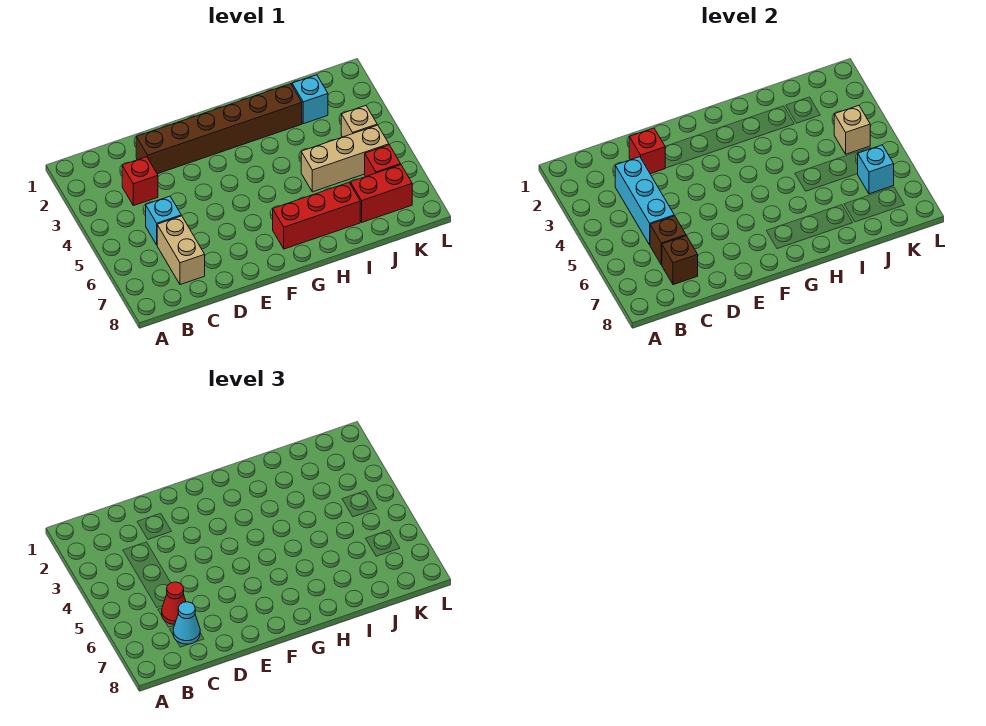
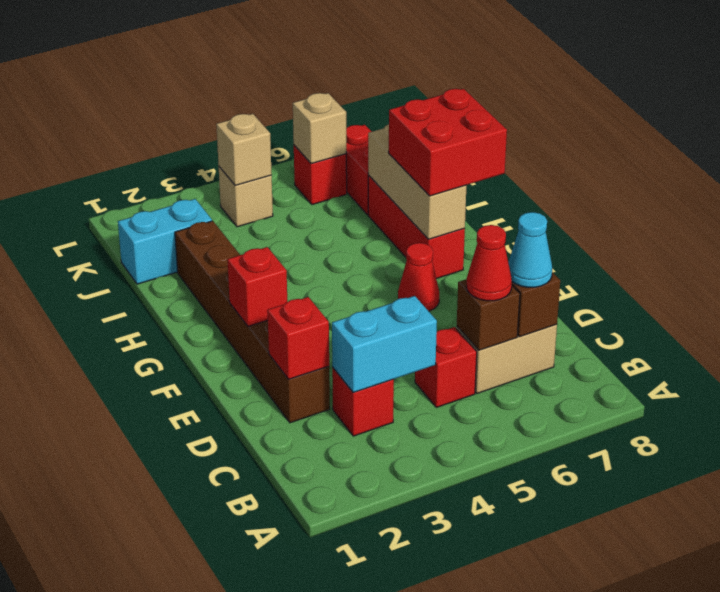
cyan brick C3:C5 level 2 -> cyan brick C3:C4 level 2
cyan brick C5 level 1 -> red brick C5 level 1
none -> red brick F2 level 2
none -> red cone F6 level 1
none -> red brick G7:H8 level 3
tan brick I5:K5 level 1 -> tan brick G7:I7 level 2
cyan brick J2 level 1 -> cyan brick J1:J2 level 1
cyan brick K6 level 2 -> tan brick K6 level 2

